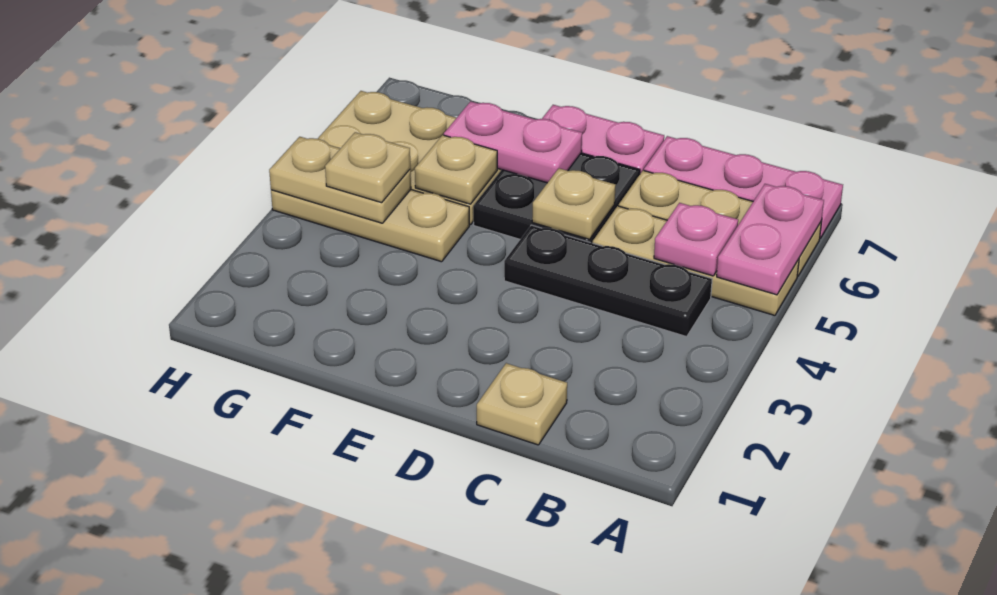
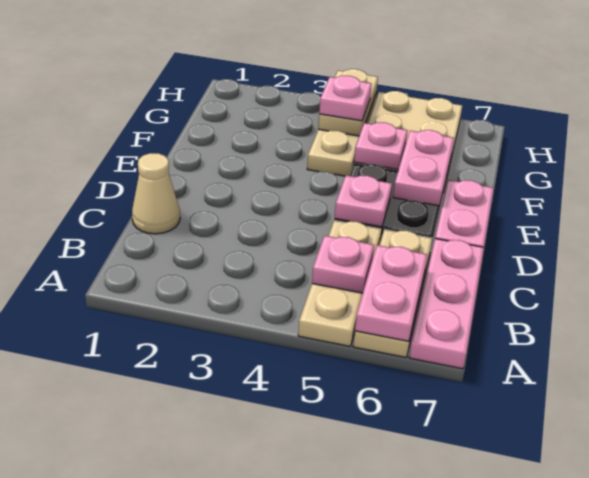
pink plate A5:A6 level 2 -> pink plate A6:B6 level 2
black plate B4:D4 level 1 -> none
tan plate C1 level 1 -> tan cone C1 level 1
tan plate D5 level 2 -> pink plate D5 level 2
tan plate F5 level 2 -> pink plate F5 level 2
tan plate G4 level 3 -> pink plate G4 level 3

